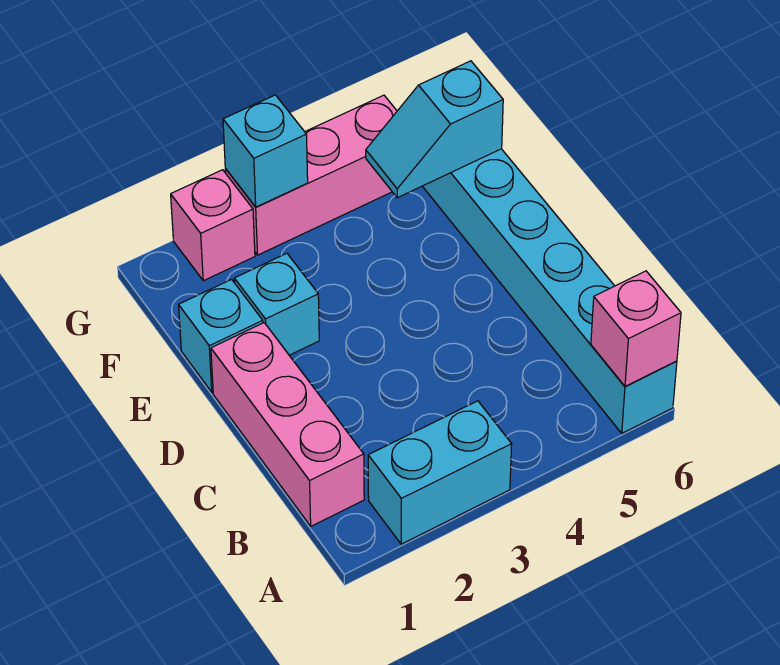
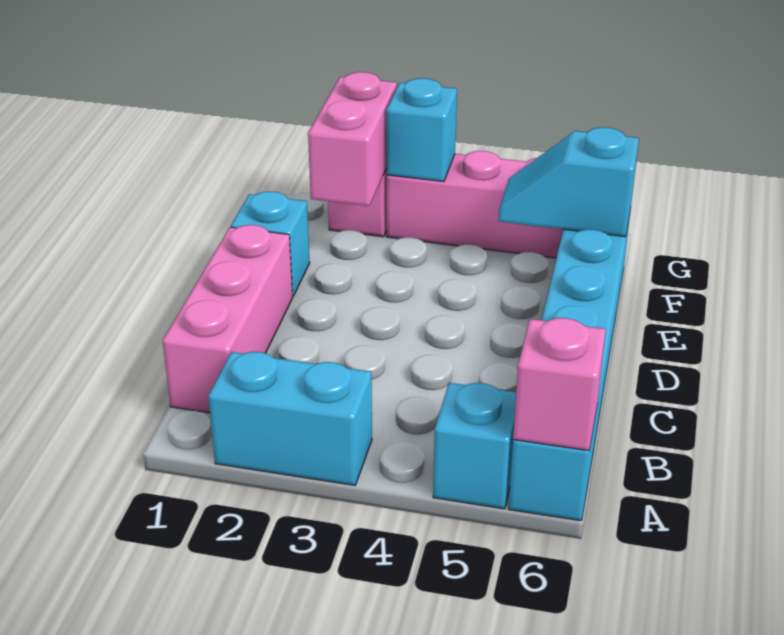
cyan brick E2 level 1 -> cyan brick A5 level 1
none -> pink brick F2:G2 level 2

